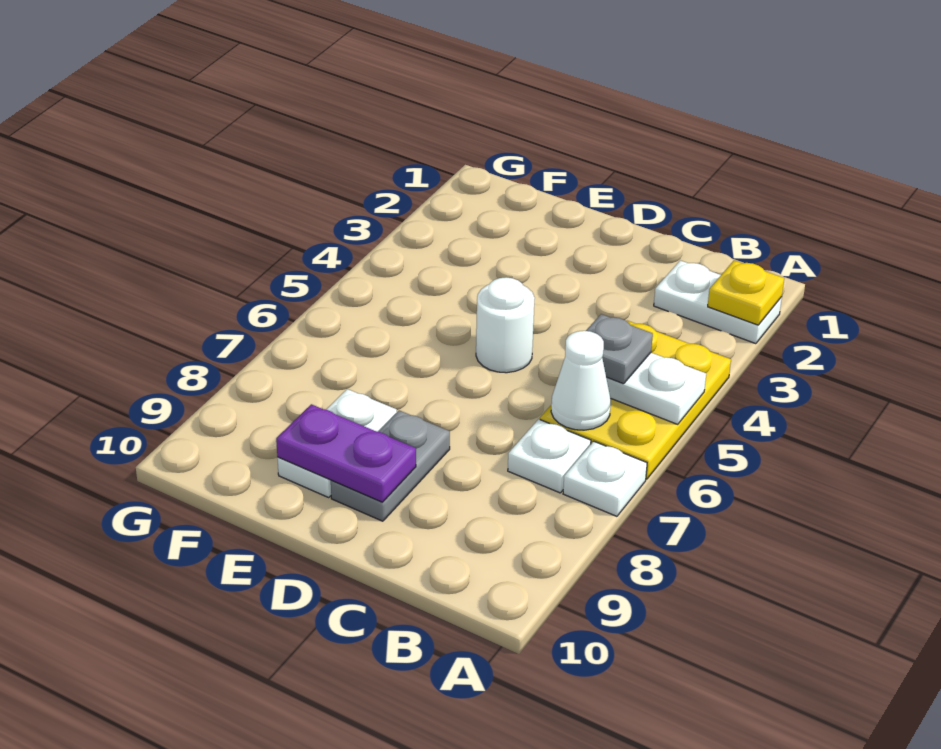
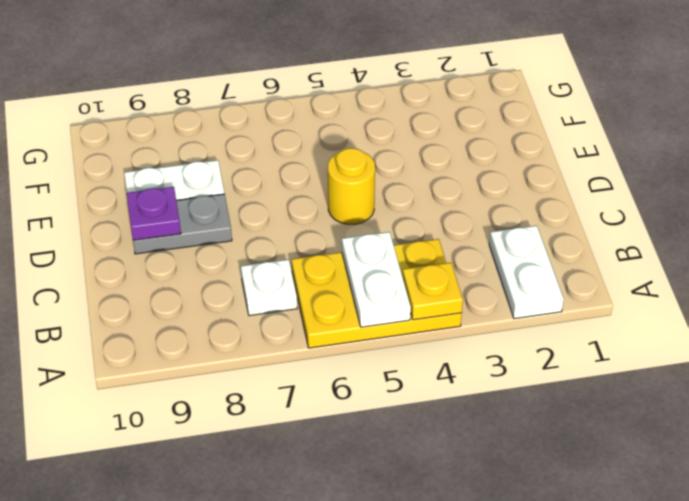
yellow plate A2 level 2 -> yellow plate A4 level 2
white plate A7 level 1 -> none
grey plate B5 level 3 -> none
white cone B6 level 2 -> none
white round brick D5 level 1 -> yellow round brick D5 level 1
purple plate D9:E9 level 2 -> purple plate D9 level 2

